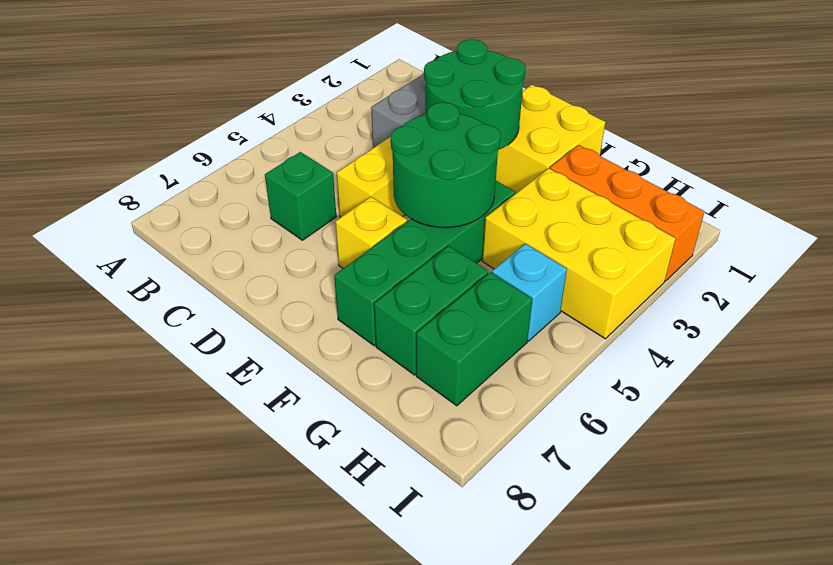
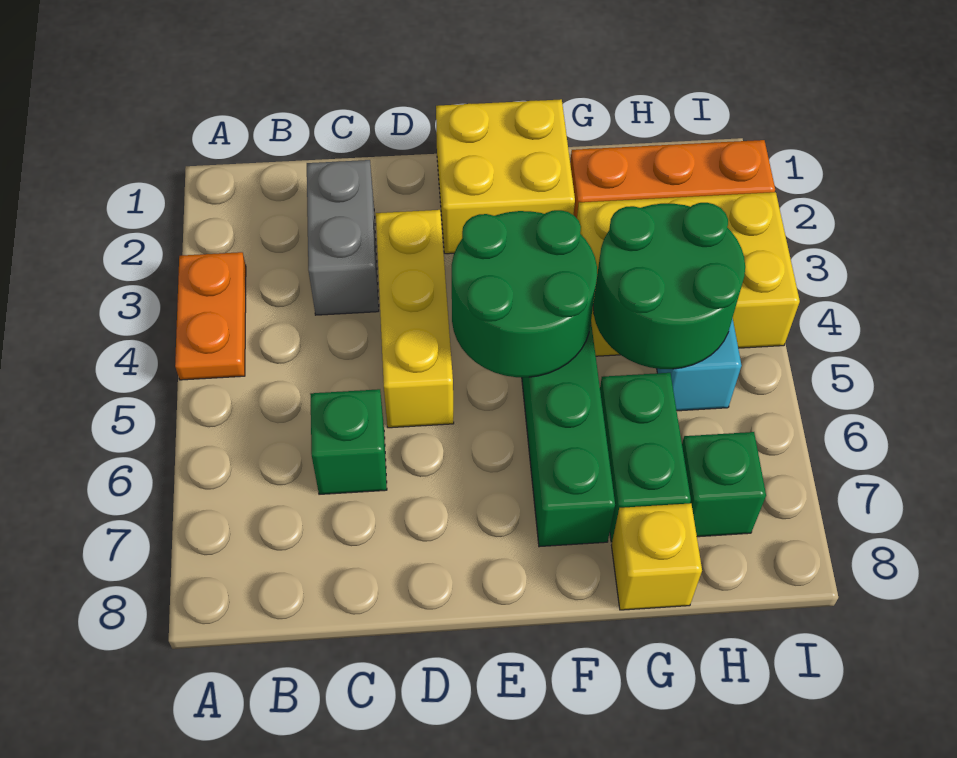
none -> orange plate A3:A4 level 1
green round brick D2:E3 level 2 -> green round brick G4:H5 level 2
yellow brick E6 level 1 -> yellow brick G8 level 1
green brick H6:H7 level 1 -> green brick H7 level 1

